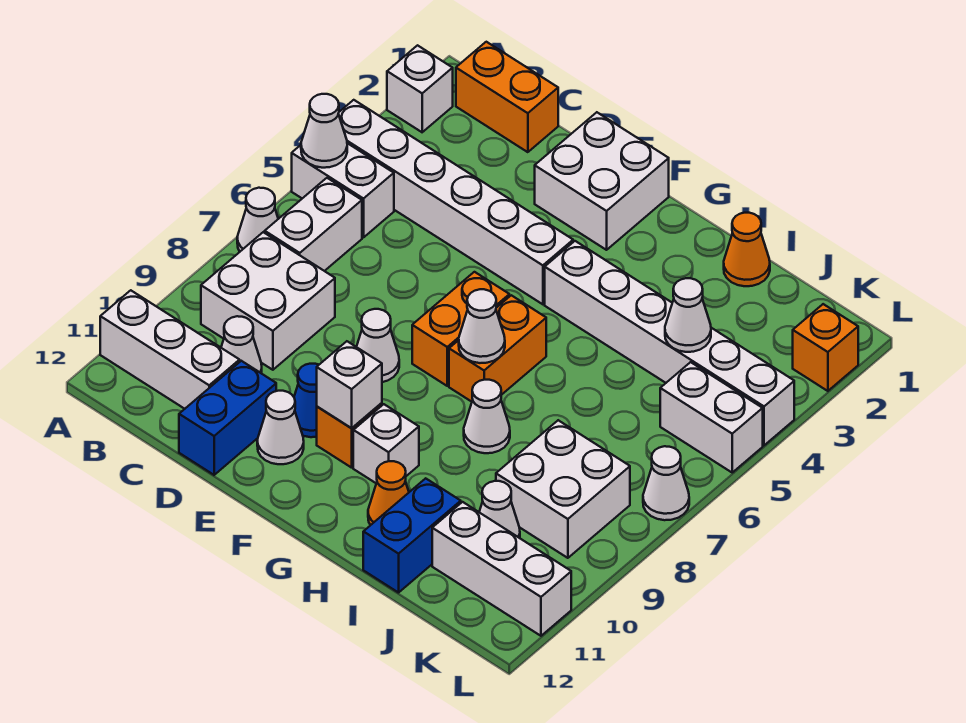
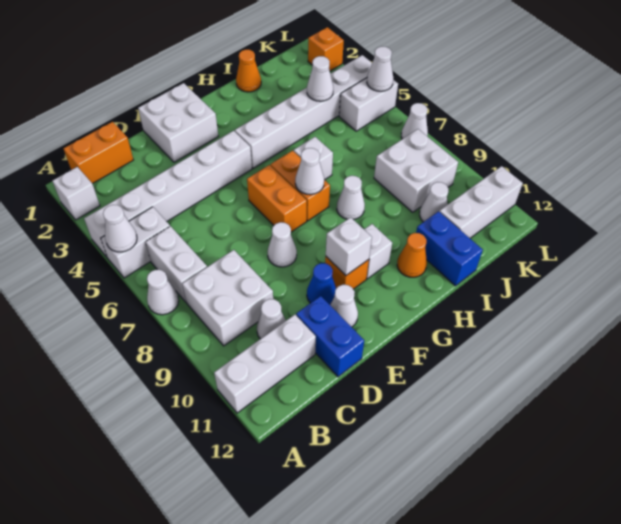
none -> white brick H6 level 1
none -> white cone L5 level 2

